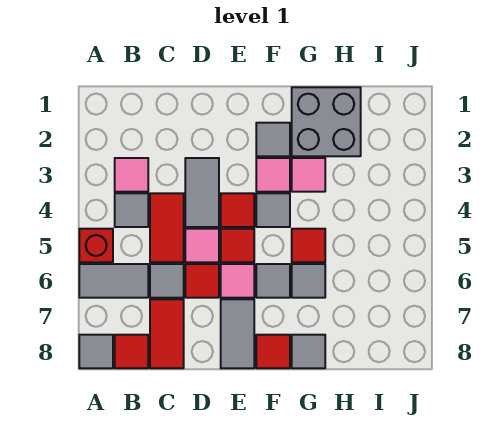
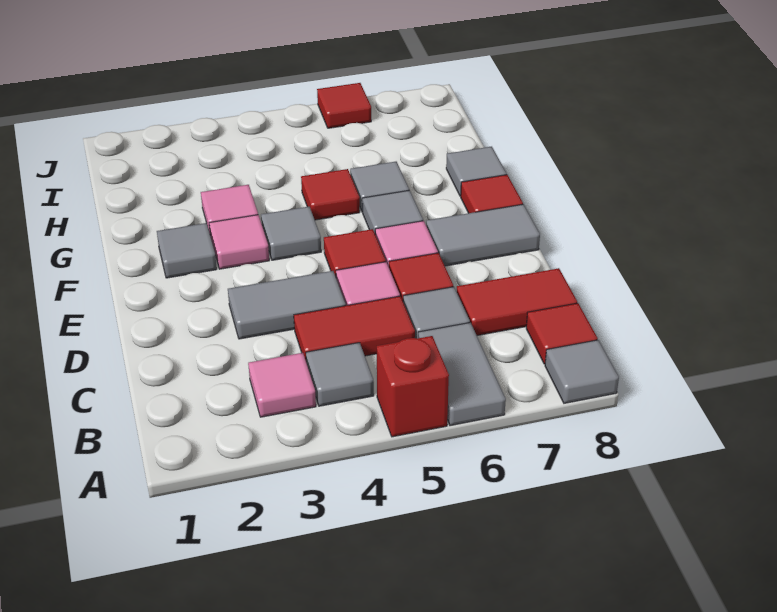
red tile E4 level 1 -> red tile J6 level 1
grey brick G1:H2 level 1 -> none

